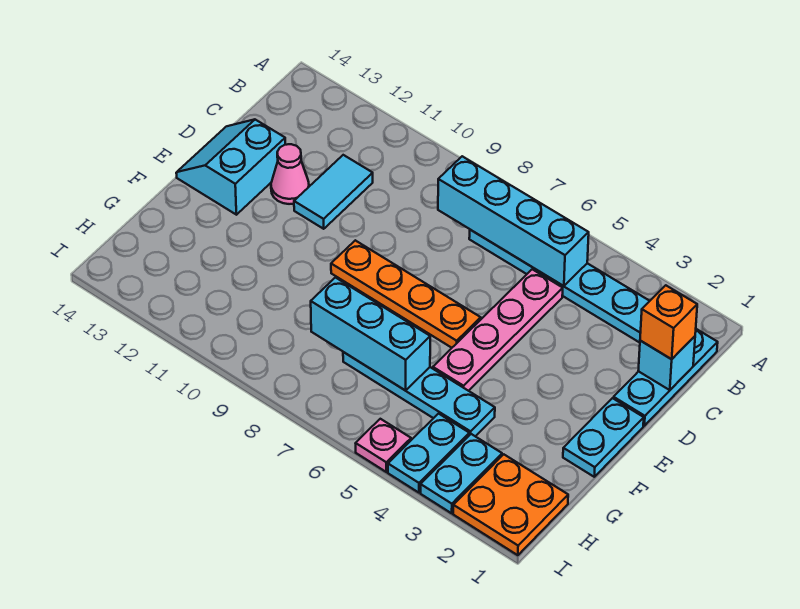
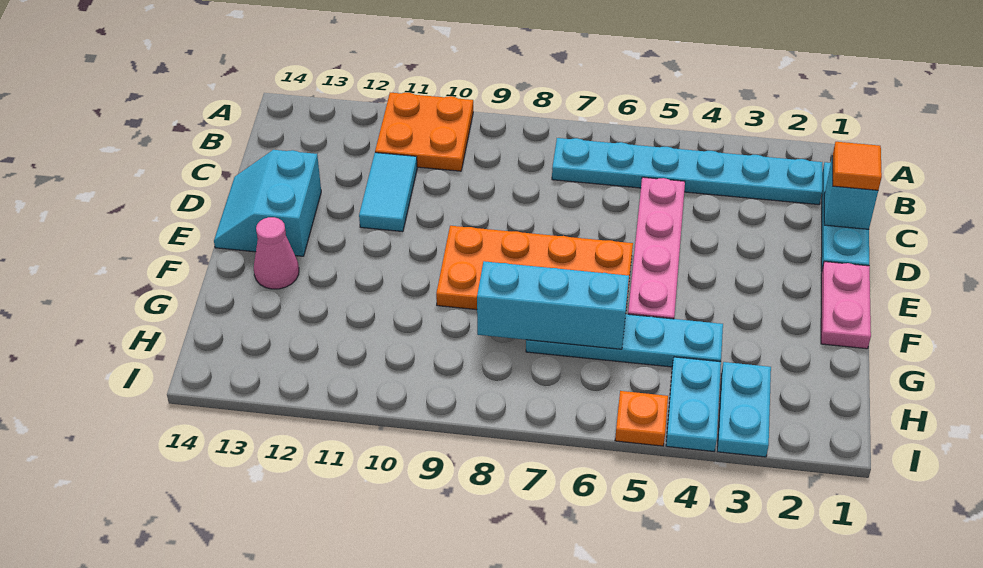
cyan brick B5:B8 level 2 -> none
orange brick C1 level 3 -> orange tile C1 level 3
pink cone D12 level 1 -> pink cone F13 level 1
cyan plate E1:F1 level 1 -> pink plate E1:F1 level 1
orange plate E6:E9 level 1 -> orange plate E6:F9 level 1
orange plate H1:I2 level 1 -> orange plate A10:B11 level 1
pink plate I5 level 1 -> orange plate I5 level 1

